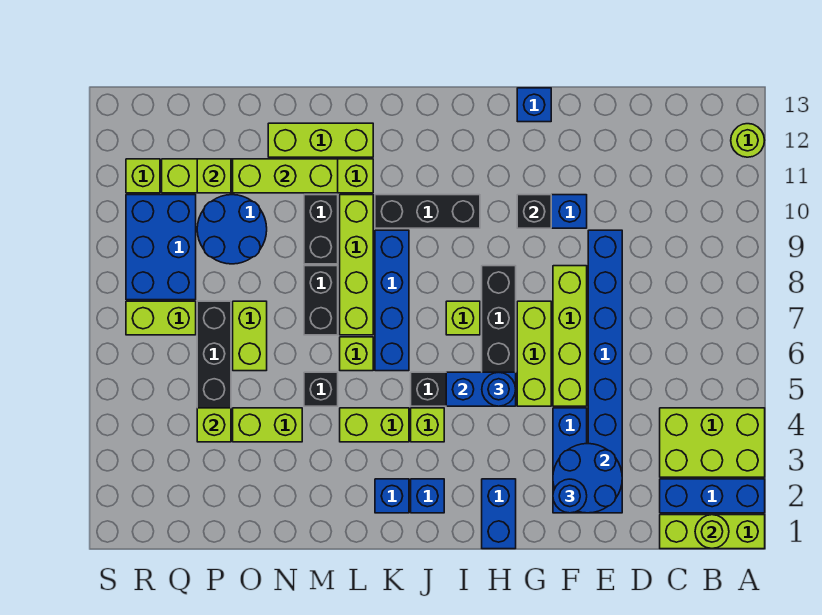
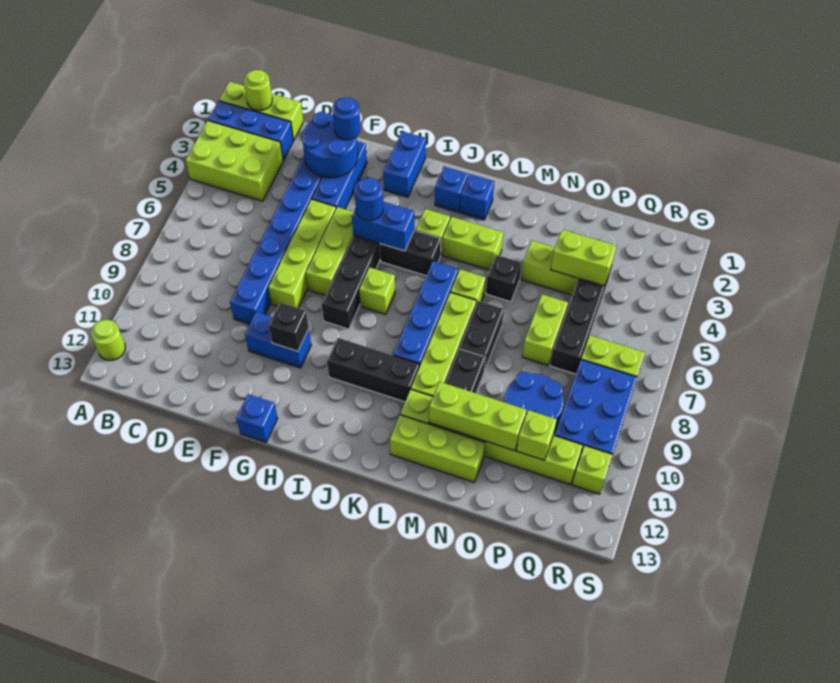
lime brick P4 level 2 -> lime brick O4:P4 level 2

